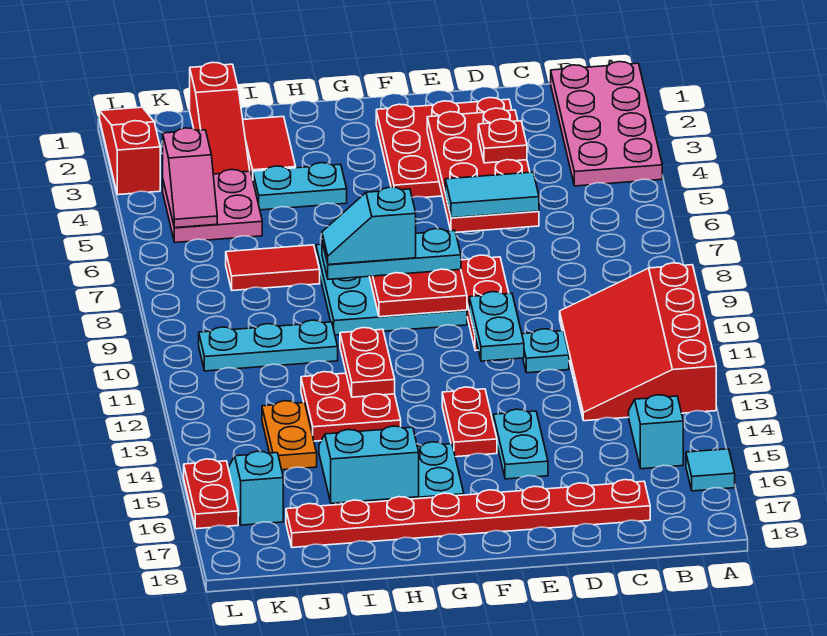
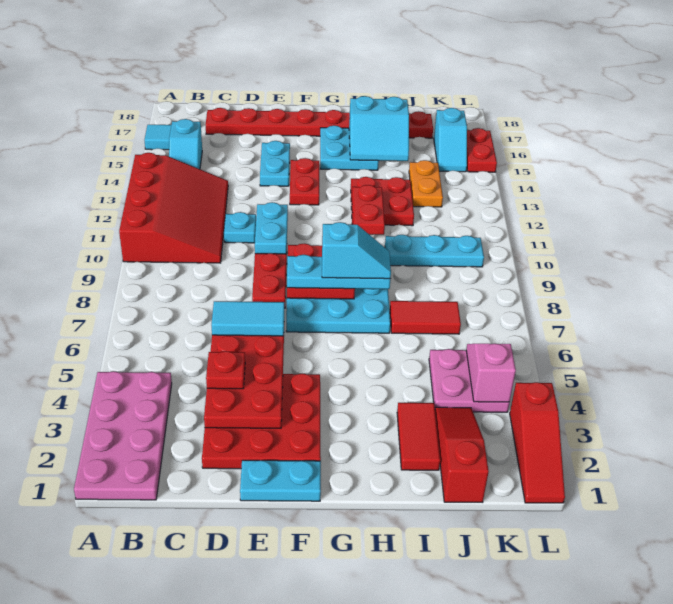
cyan plate H4:I4 level 1 -> cyan plate E1:F1 level 1

